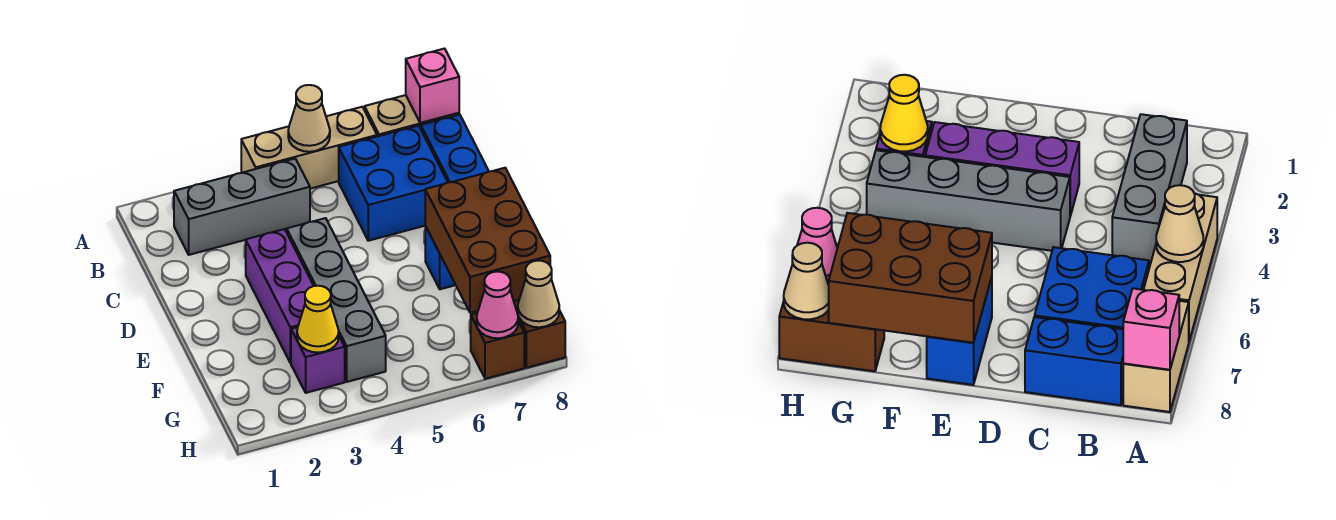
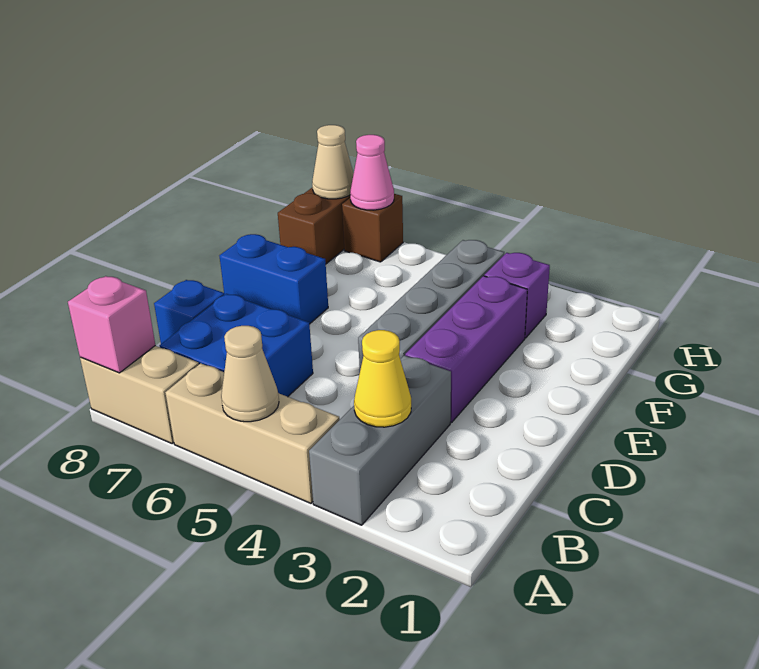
grey brick B2:B4 level 1 -> grey brick A3:C3 level 1
blue brick B8:C8 level 1 -> blue brick C8 level 1
brown brick E7:G8 level 2 -> none
yellow cone G3 level 2 -> yellow cone B3 level 2

